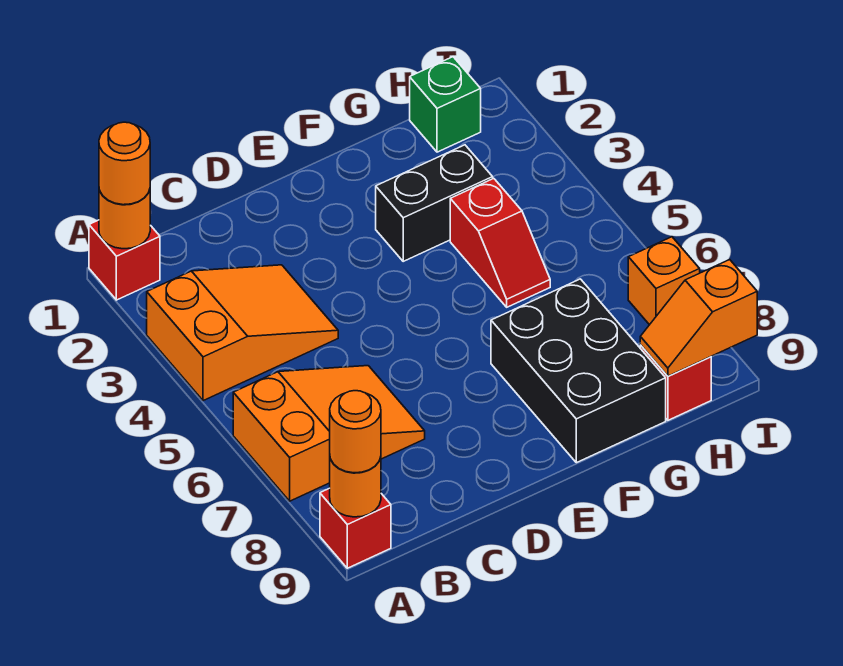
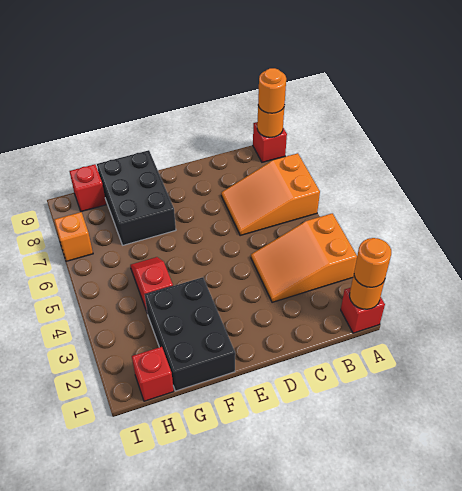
black brick F3:G3 level 1 -> black brick F1:G3 level 1
green brick H1 level 1 -> red brick H1 level 1
orange slope H9:I9 level 2 top I -> none

